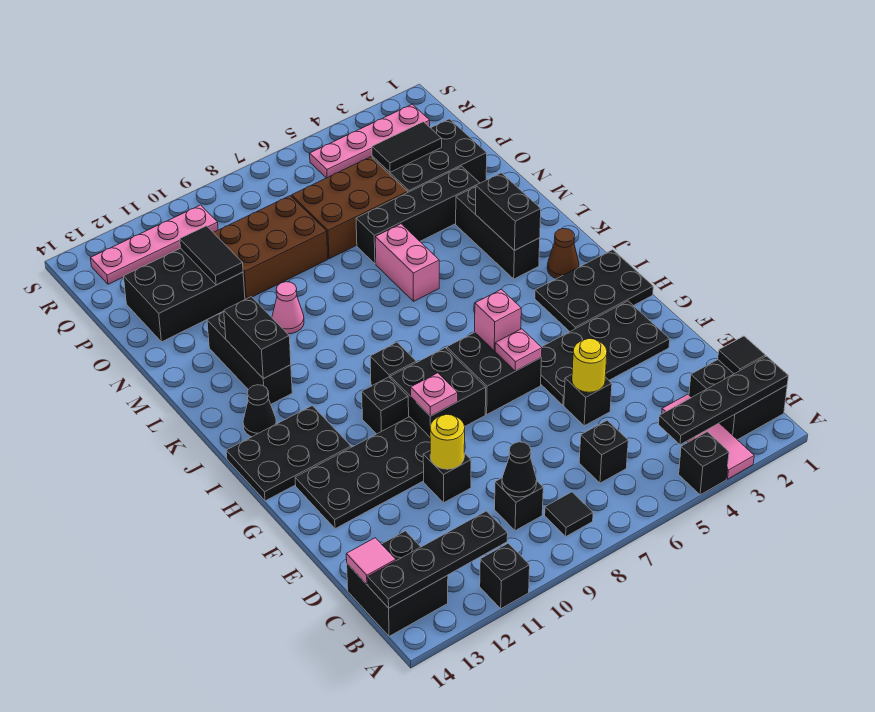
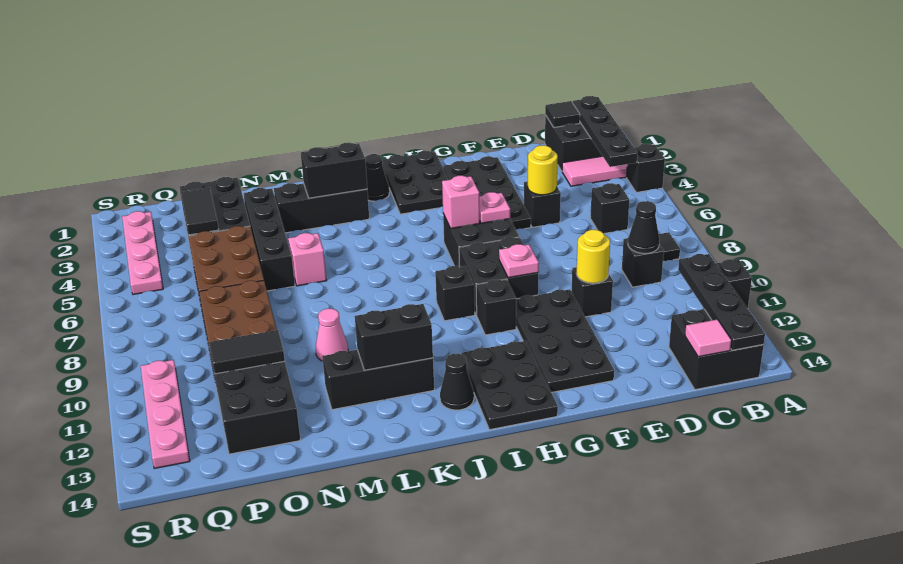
brown cone J2 level 1 -> black cone J2 level 1
pink brick L6:M6 level 1 -> pink brick M6 level 1

